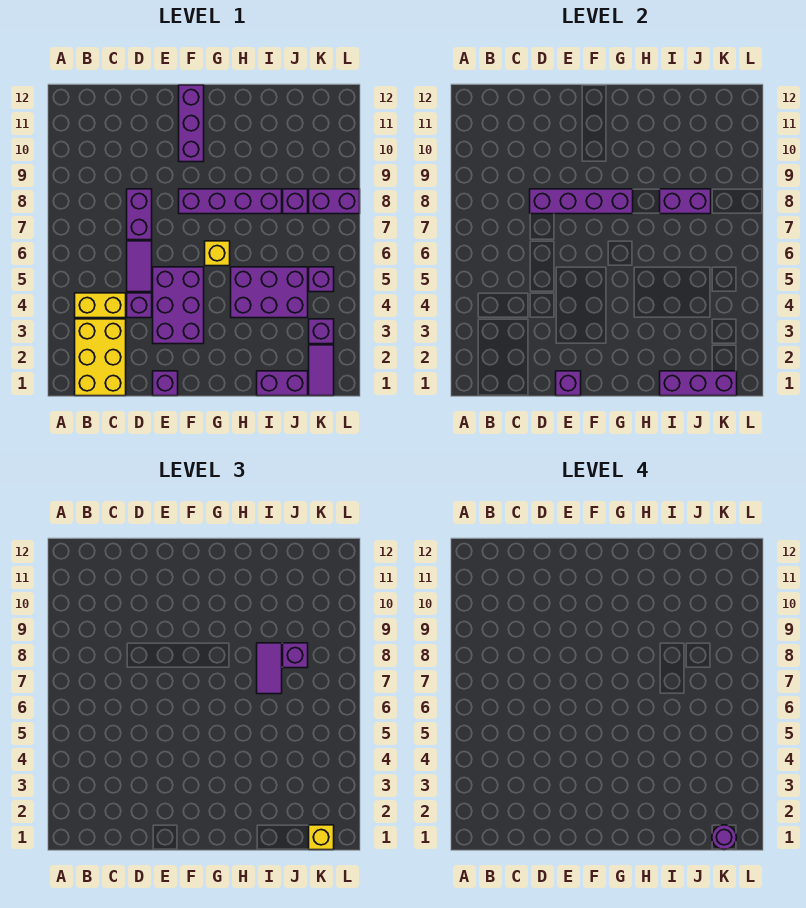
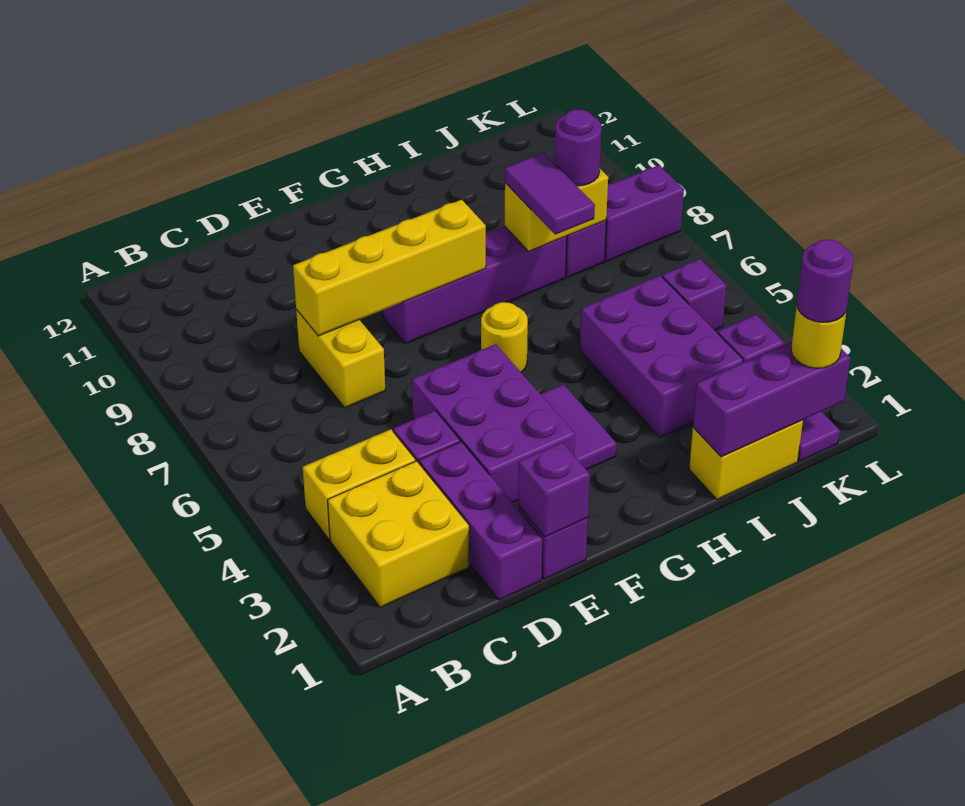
yellow brick B1:C3 level 1 -> yellow brick B2:C3 level 1
purple tile D5:D6 level 1 -> purple tile G3:G4 level 1
purple brick D7:D8 level 1 -> yellow brick D7:D8 level 1
purple brick D8:G8 level 2 -> yellow brick D8:G8 level 2
purple brick F10:F12 level 1 -> purple brick D1:D3 level 1
yellow brick G6 level 1 -> yellow round brick G6 level 1
purple brick H4:J5 level 1 -> purple brick I3:J5 level 1
purple brick I1:J1 level 1 -> yellow brick I1:J1 level 1
purple brick I8:J8 level 2 -> yellow brick I8:J8 level 2
purple brick J8 level 3 -> purple round brick J8 level 3
yellow brick K1 level 3 -> yellow round brick K1 level 3

